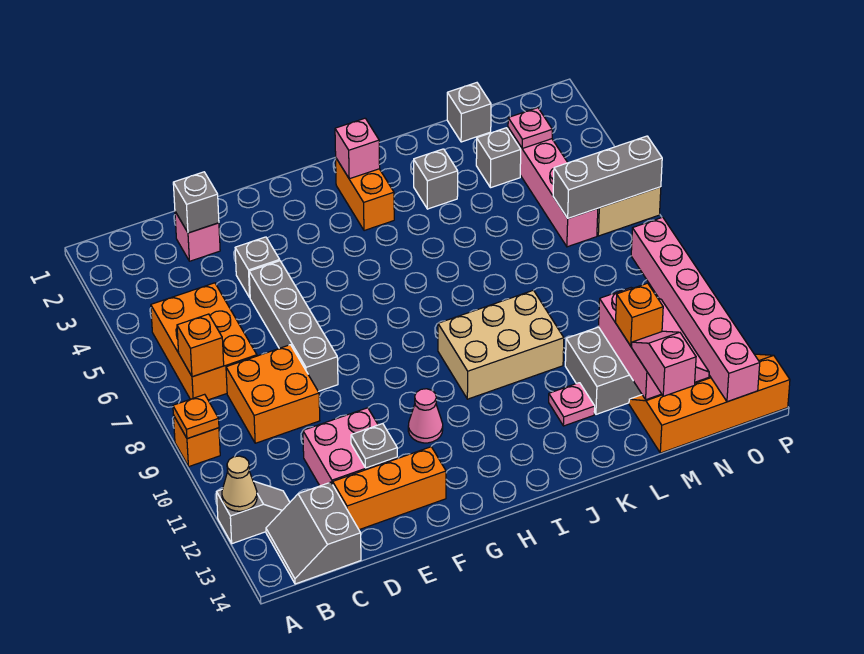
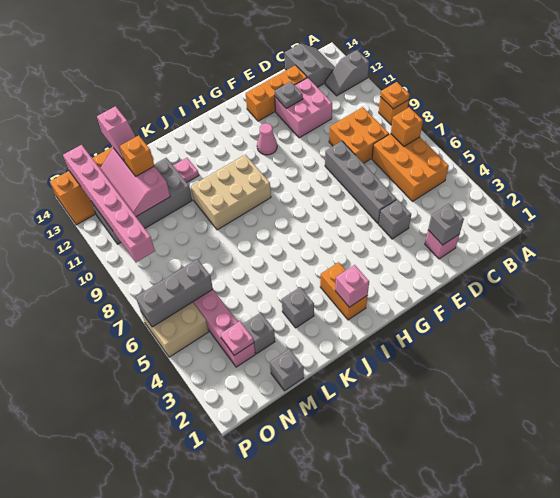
tan cone A12 level 2 -> none

